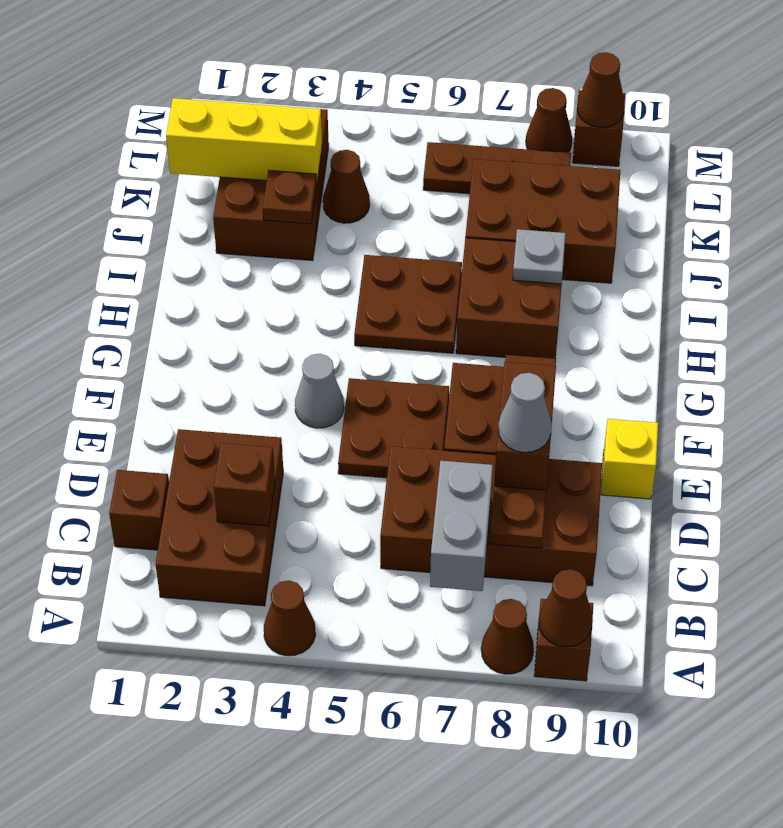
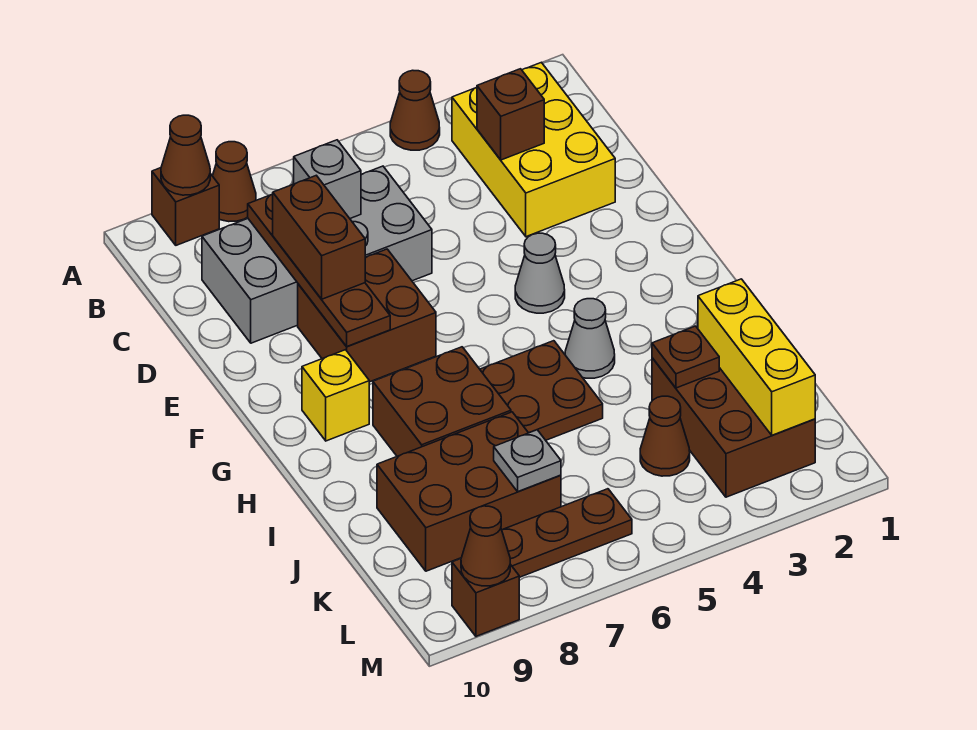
brown brick B2:D3 level 1 -> yellow brick B2:D3 level 1
grey brick B7:C7 level 2 -> grey brick C7 level 2
brown brick C1 level 1 -> none
brown brick C6:D9 level 1 -> grey brick C6:D9 level 1
grey cone D8 level 4 -> grey cone H4 level 1
brown plate E5:F6 level 1 -> none
yellow brick E10 level 1 -> yellow brick G9 level 1
grey plate I8 level 2 -> grey plate K7 level 2
yellow brick K1:K3 level 2 -> yellow brick J2:L2 level 2
brown cone M8 level 1 -> none

